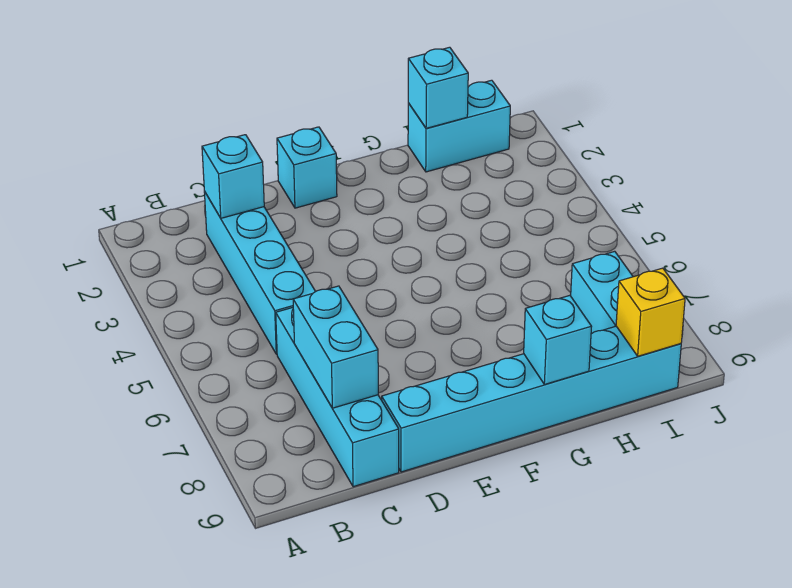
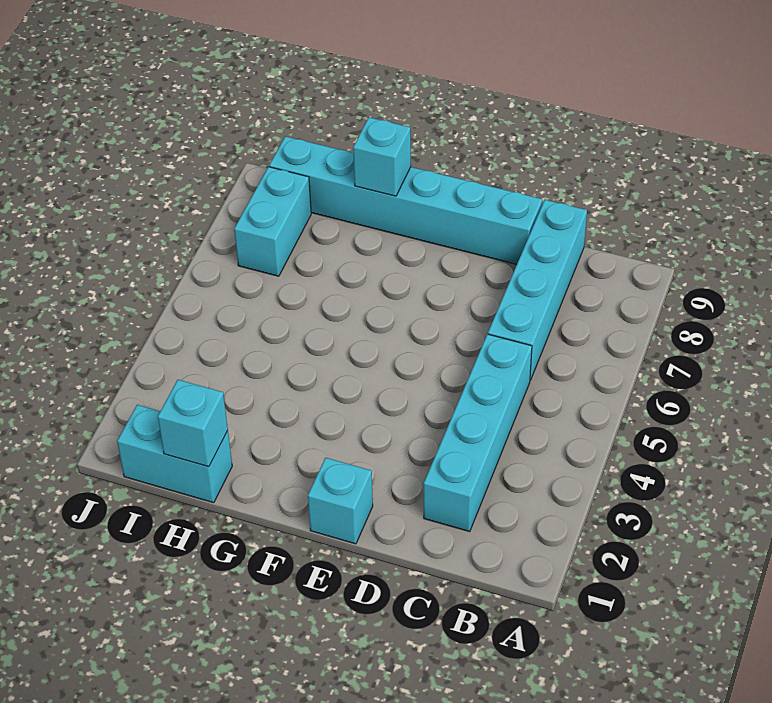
cyan brick C2 level 2 -> none
cyan brick C7:C8 level 2 -> none
yellow brick I9 level 2 -> none

